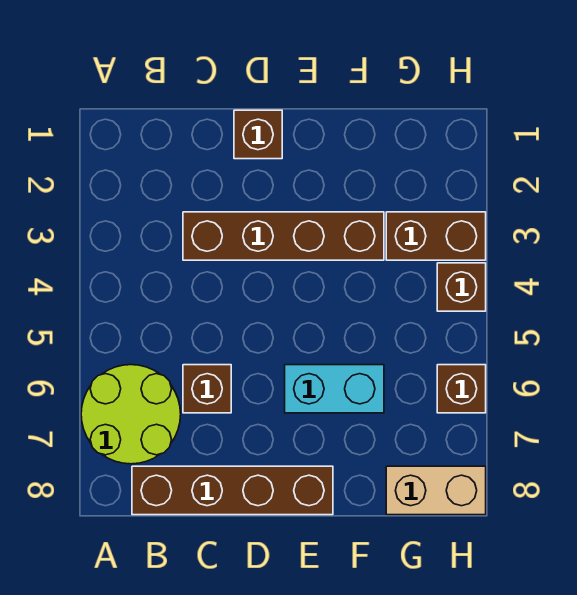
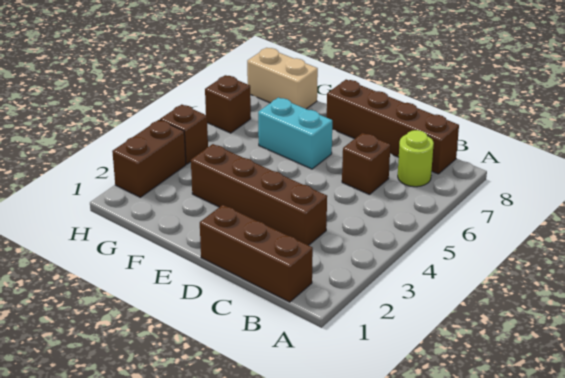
lime round brick A6:B7 level 1 -> lime round brick B7 level 1
brown brick D1 level 1 -> brown brick B1:D1 level 1
brown brick G3:H3 level 1 -> brown brick H2:H3 level 1

